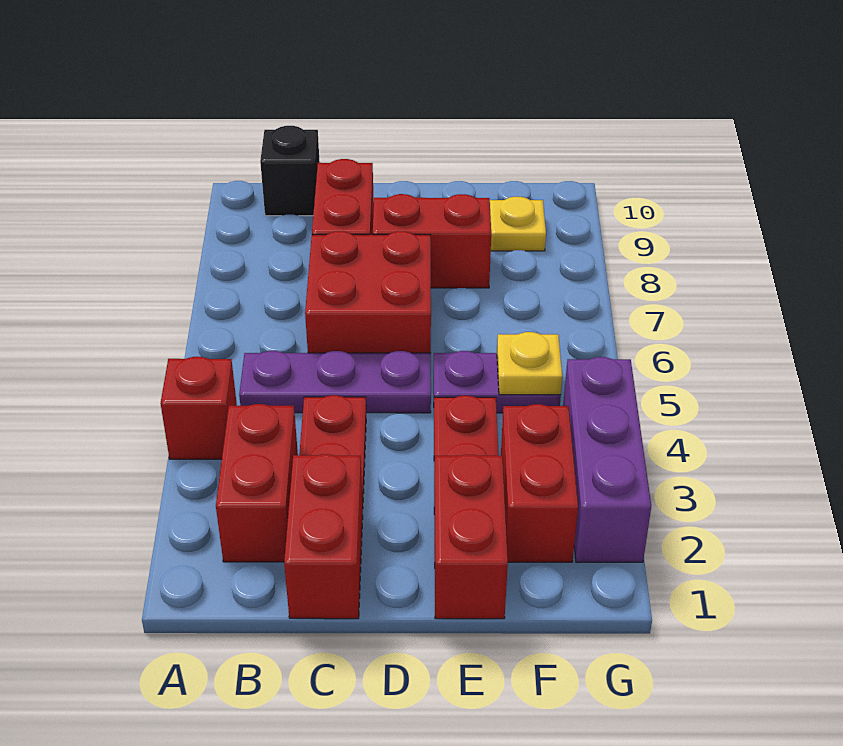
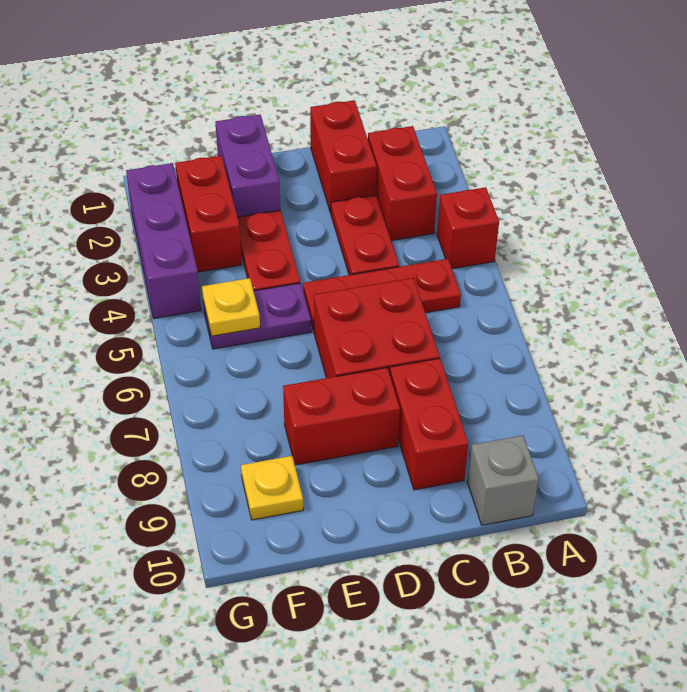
purple plate B5:D5 level 1 -> red plate B5:D5 level 1
black brick B10 level 1 -> grey brick B10 level 1
red brick E1:E2 level 1 -> purple brick E1:E2 level 1

